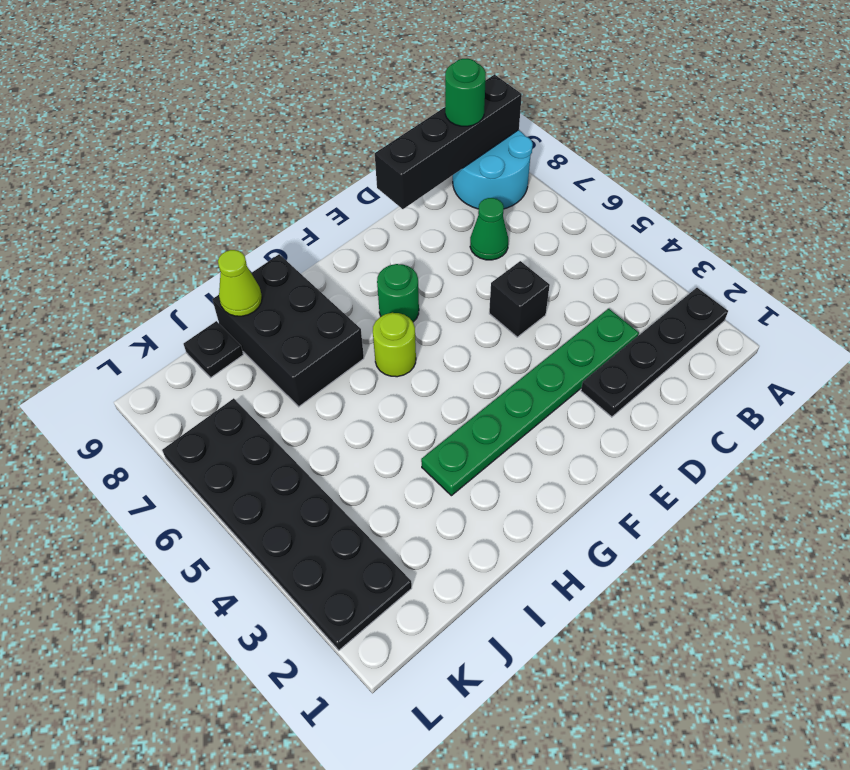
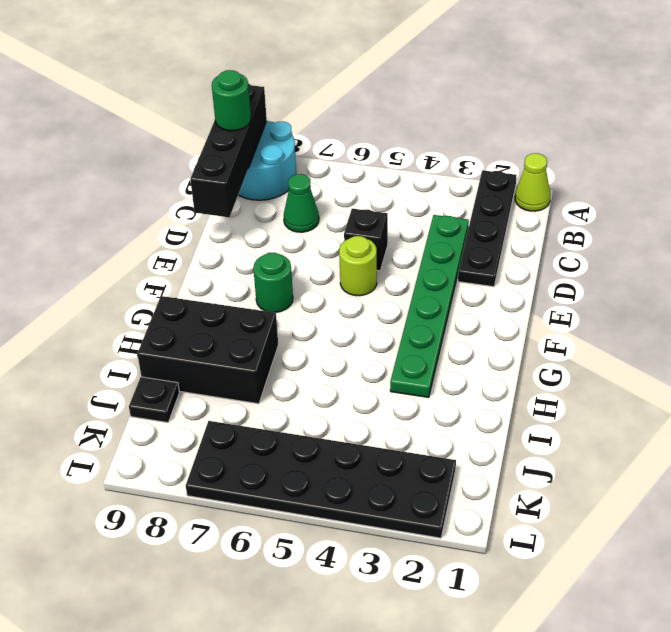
lime round brick G6 level 1 -> lime round brick E5 level 1
lime cone I9 level 2 -> lime cone A1 level 1

